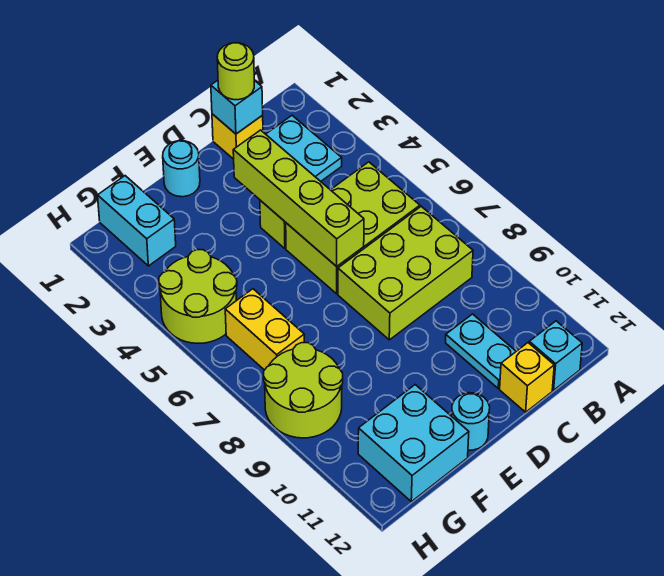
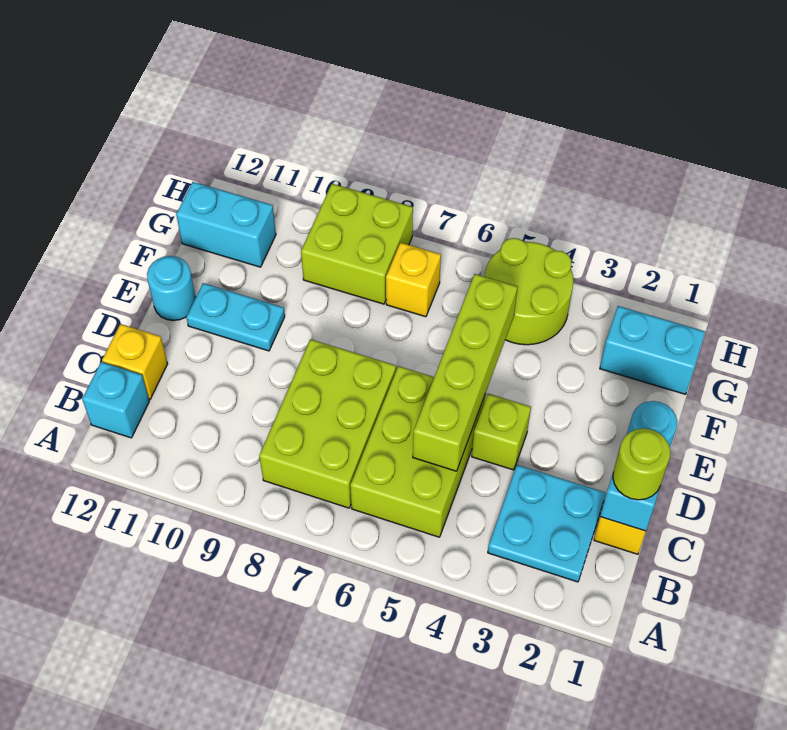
cyan plate C10:C11 level 1 -> cyan plate E10:E11 level 1
lime brick D3:D6 level 2 -> lime brick C5:F5 level 2
cyan brick F11:G12 level 1 -> cyan brick G11:G12 level 1
yellow brick G6:G7 level 1 -> yellow brick G7 level 1
lime round brick G8:H9 level 1 -> lime brick G8:H9 level 1

